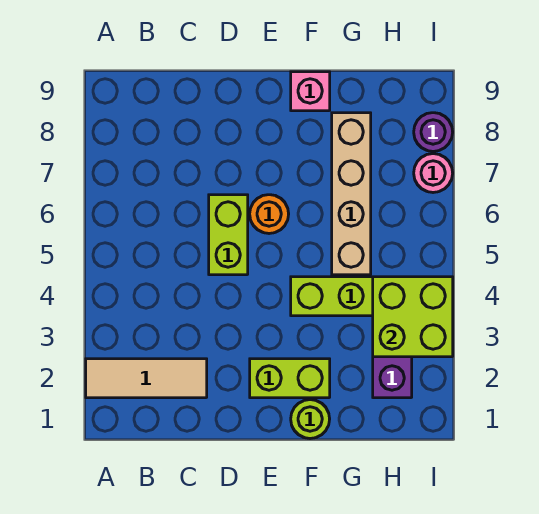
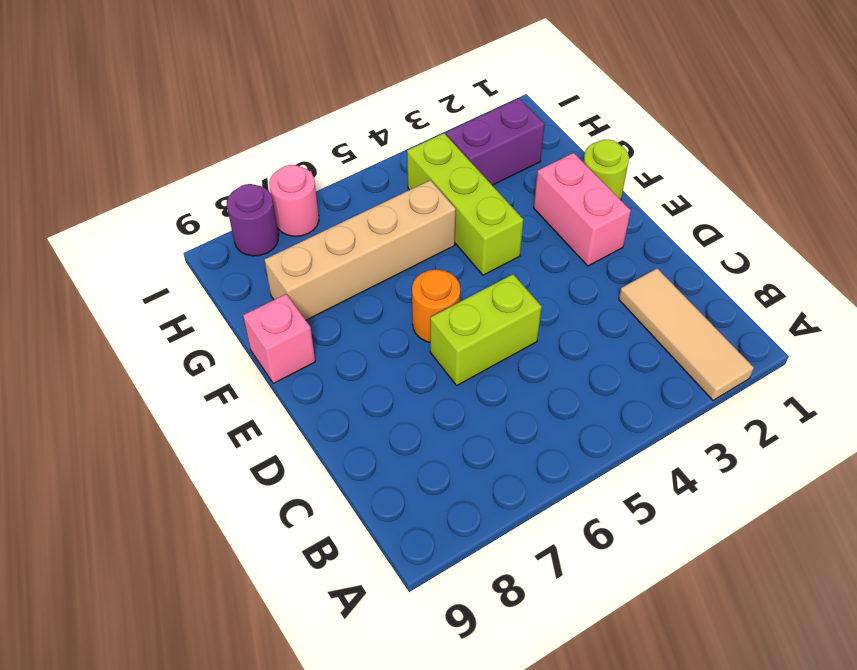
lime brick E2:F2 level 1 -> pink brick E2:F2 level 1
lime brick H3:I4 level 2 -> none

